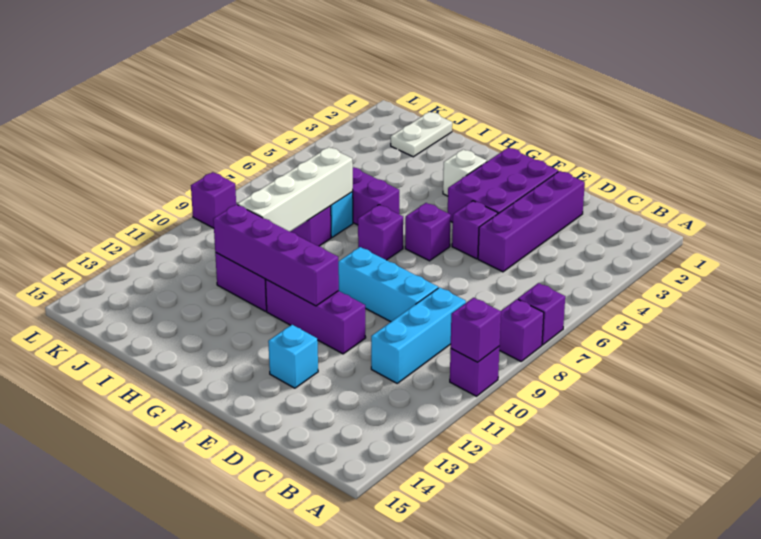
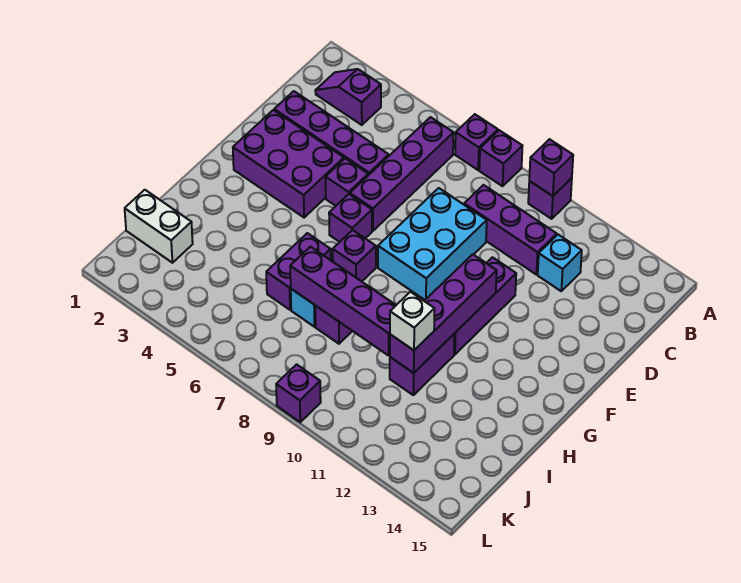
none -> purple slope B2:B3 level 1 top 3
none -> purple brick B6:E6 level 1
cyan brick C9:C11 level 1 -> purple brick C9:C11 level 1
cyan brick D9:F9 level 1 -> cyan brick D8:F9 level 1
cyan brick E13 level 1 -> cyan brick C12 level 1
white brick G3 level 1 -> white brick I11 level 3
white brick I7:I10 level 2 -> purple brick I7:I10 level 2
white plate J1:J2 level 1 -> white brick J1:J2 level 1

